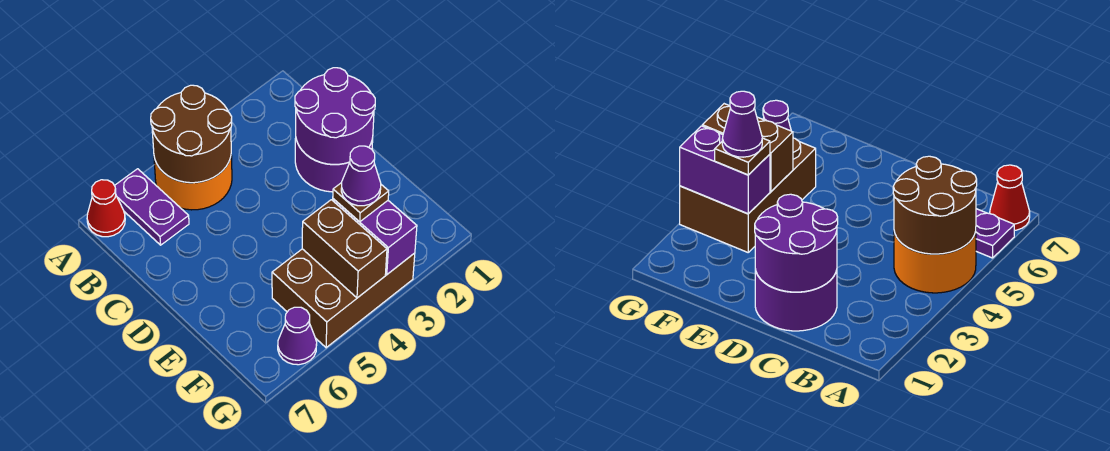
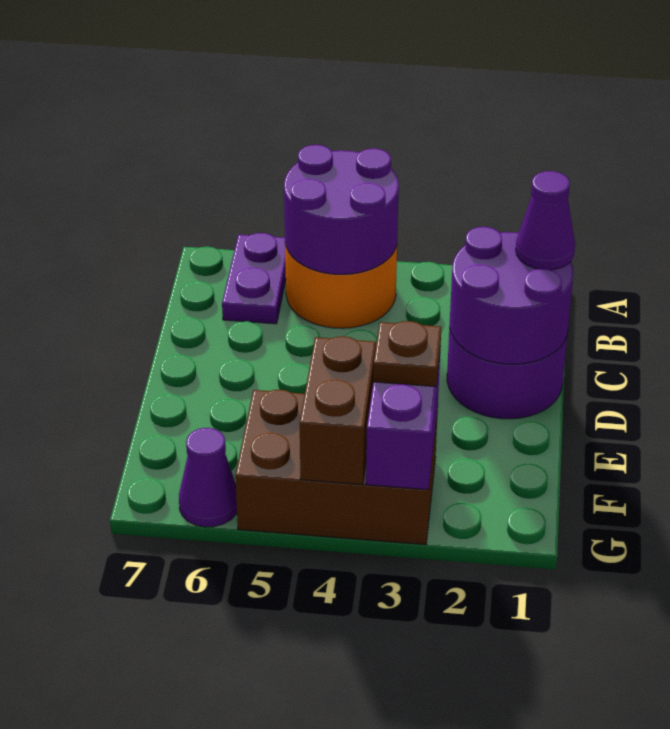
brown round brick A4:B5 level 2 -> purple round brick A4:B5 level 2
red cone A7 level 1 -> none
purple cone F3 level 4 -> purple cone C1 level 3

